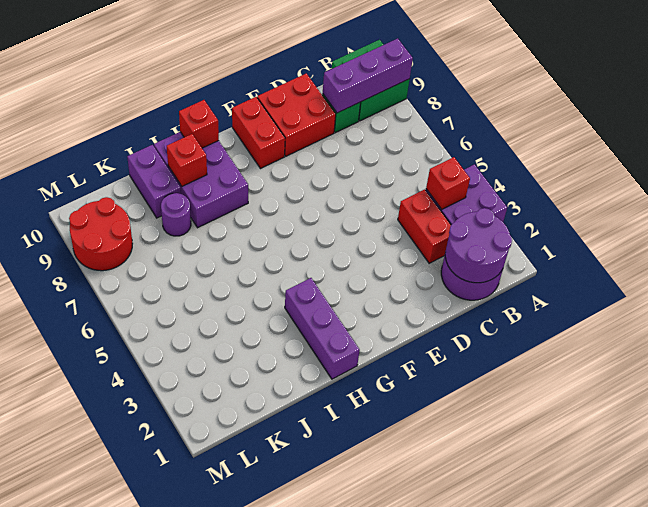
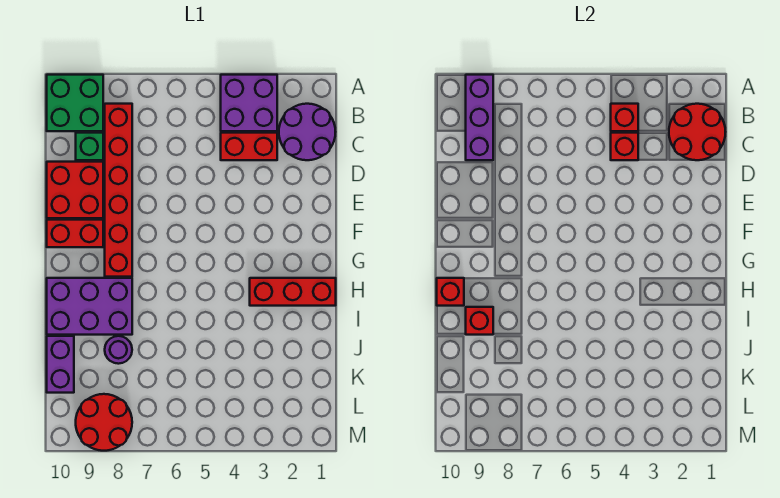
purple round brick B1:C2 level 2 -> red round brick B1:C2 level 2
none -> red brick B8:G8 level 1
none -> red brick C4 level 2
purple brick H1:H3 level 1 -> red brick H1:H3 level 1
purple brick J9:J10 level 1 -> purple brick J10:K10 level 1

